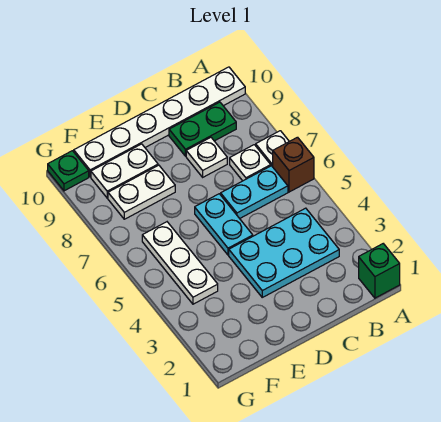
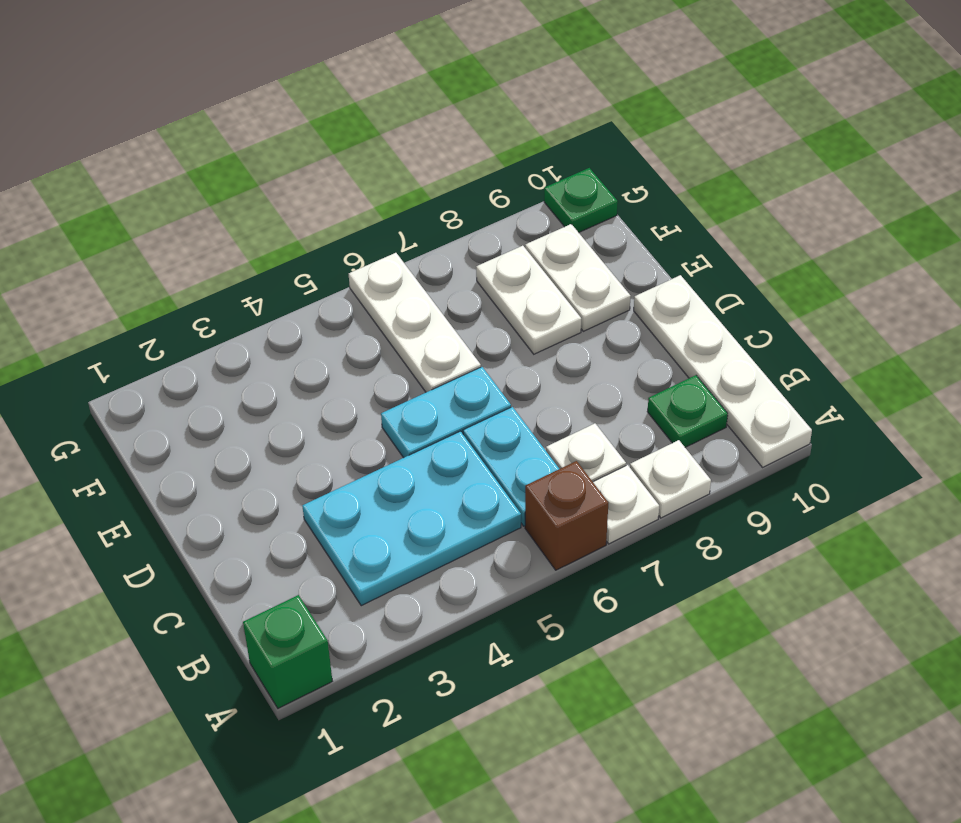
white plate A10:F10 level 1 -> white plate A10:D10 level 1
cyan plate B3:D4 level 1 -> cyan plate B3:C5 level 1
green plate B9:C9 level 1 -> green plate B9 level 1
white plate C8 level 1 -> white plate A8 level 1
white plate F4:F6 level 1 -> white plate E6:G6 level 1

